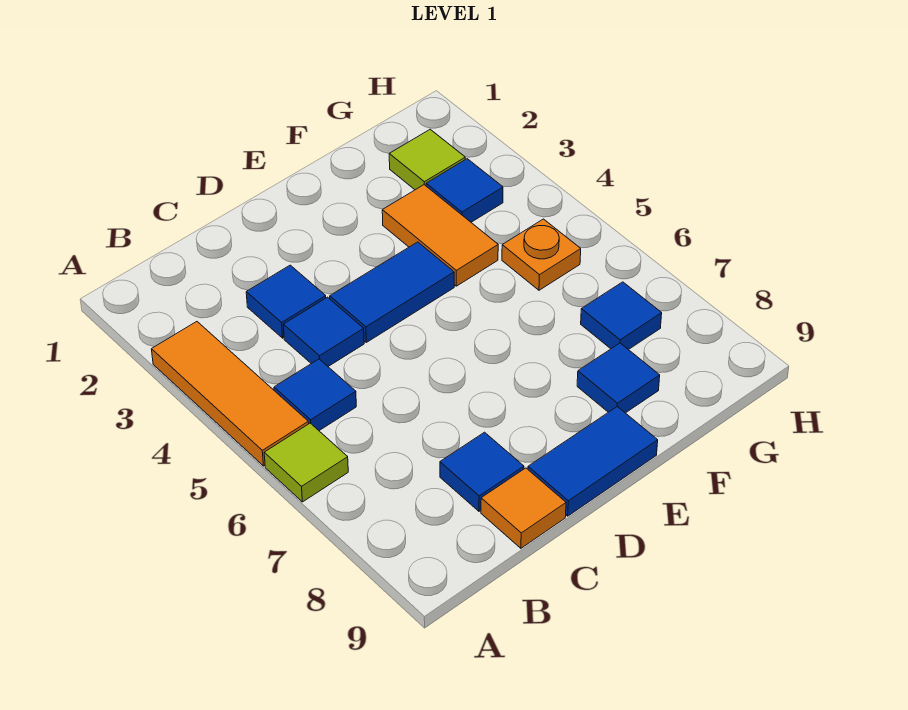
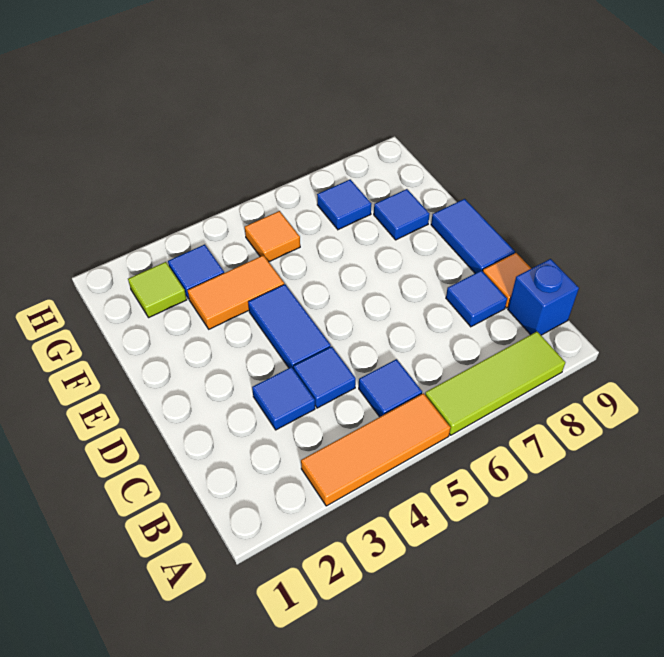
lime tile A6 level 1 -> lime tile A6:A8 level 1
none -> blue brick B9 level 1
orange plate G5 level 1 -> orange tile G5 level 1

